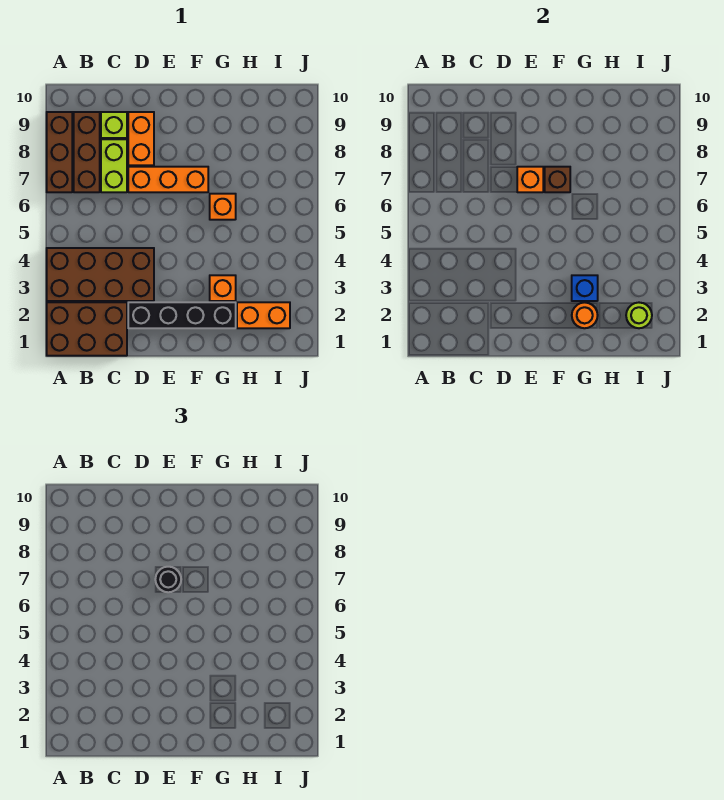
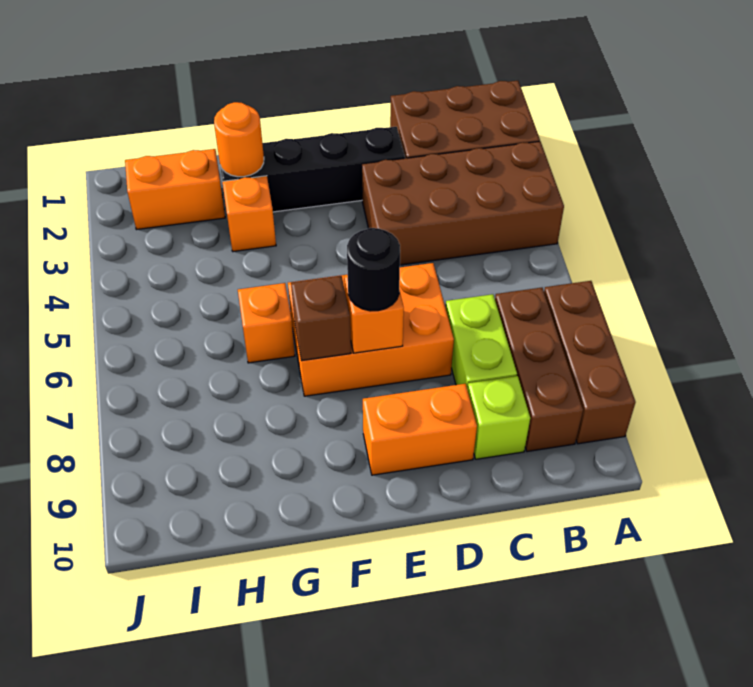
orange brick D7:F7 level 1 -> orange brick D6:F7 level 1
orange brick D8:D9 level 1 -> orange brick D9:E9 level 1
blue brick G3 level 2 -> none
lime round brick I2 level 2 -> none

